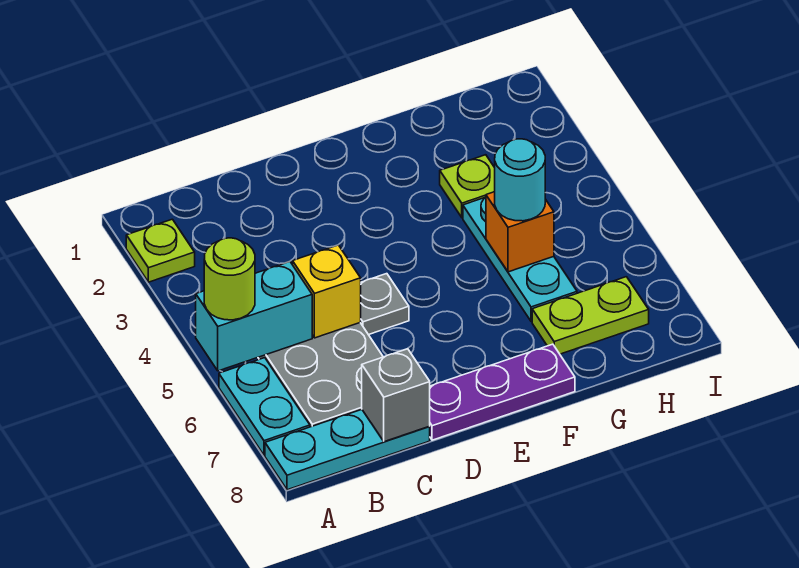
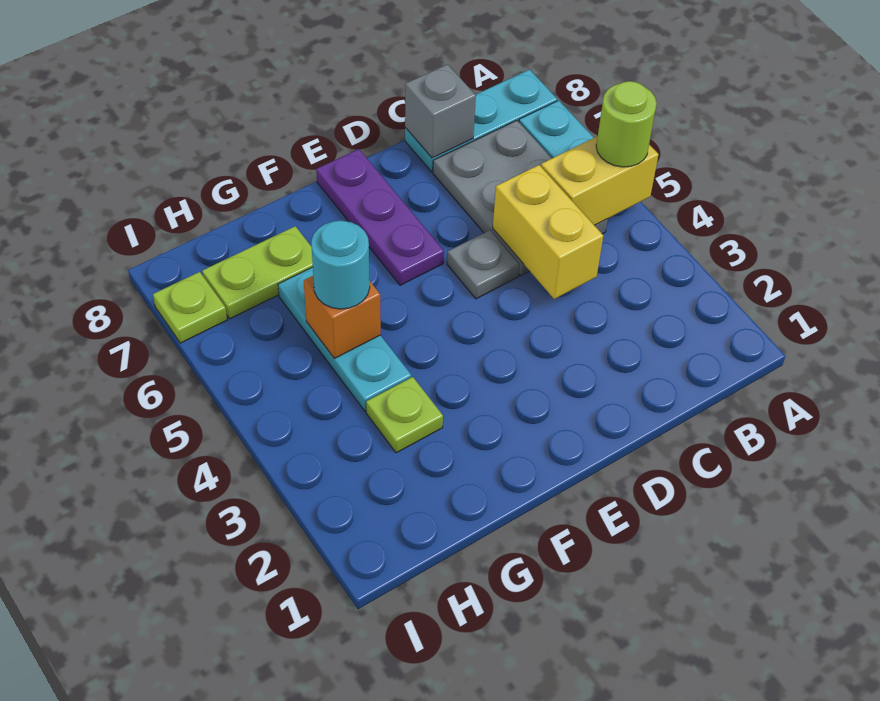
lime plate A2 level 1 -> lime plate I7 level 1
cyan brick A5:B5 level 2 -> yellow brick A5:B5 level 2
yellow brick C5 level 2 -> yellow brick C4:C5 level 2
purple plate D8:F8 level 1 -> purple plate E6:E8 level 1

